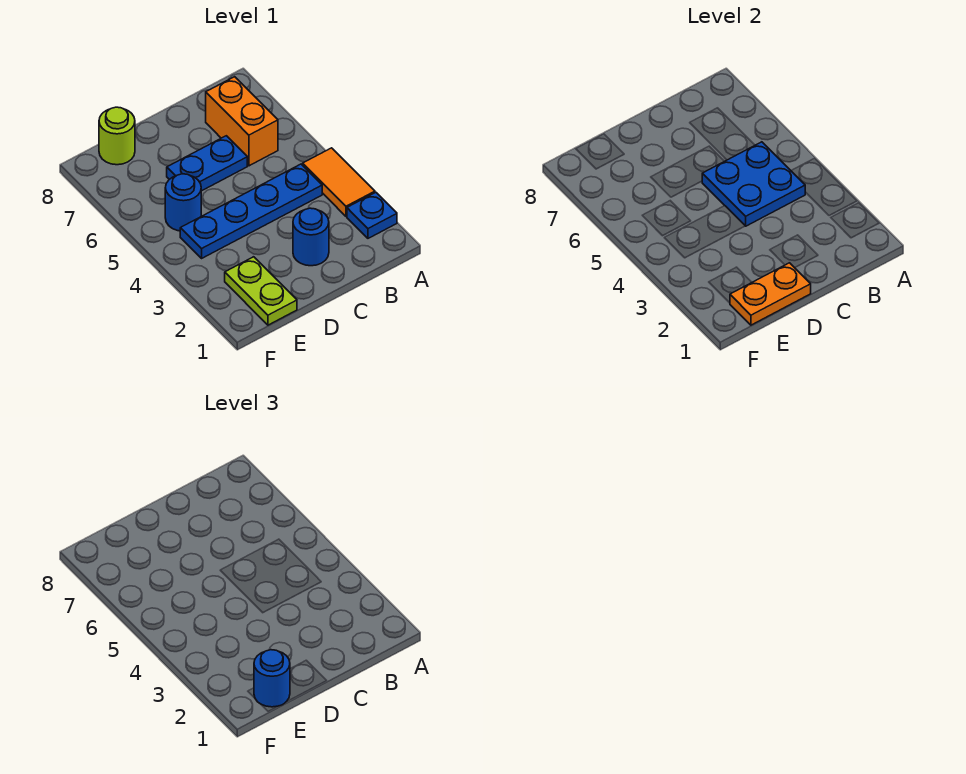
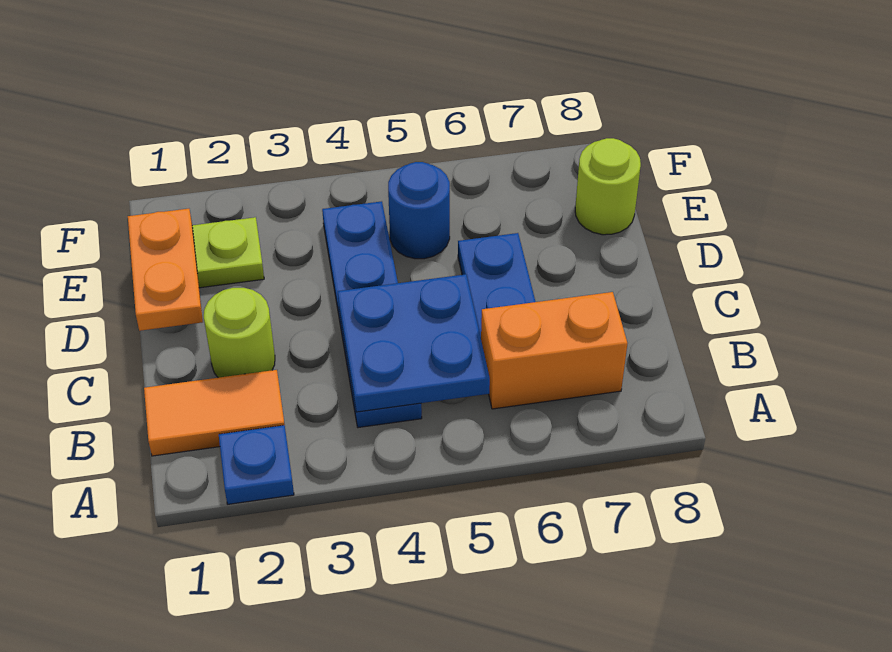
orange tile A3:A4 level 1 -> orange tile B1:B2 level 1
blue round brick C2 level 1 -> lime round brick C2 level 1
blue round brick E1 level 3 -> none

